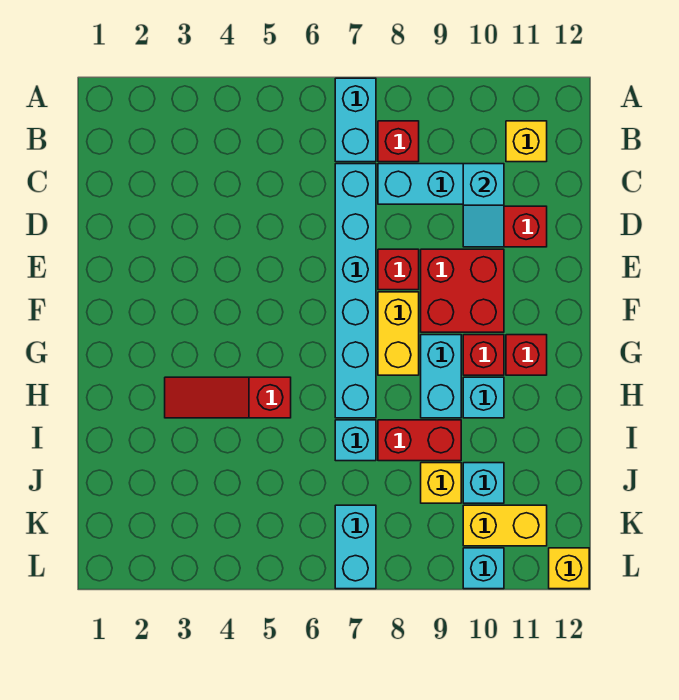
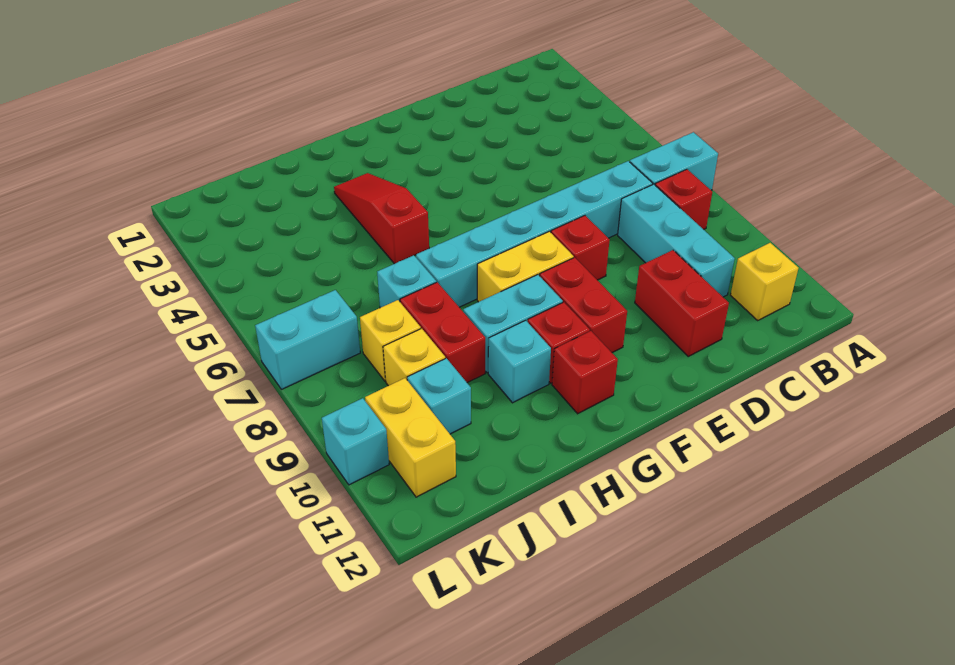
cyan slope C10:D10 level 2 top C -> none
red brick E9:F10 level 1 -> red brick F9:F10 level 1
yellow brick L12 level 1 -> yellow brick J8 level 1

